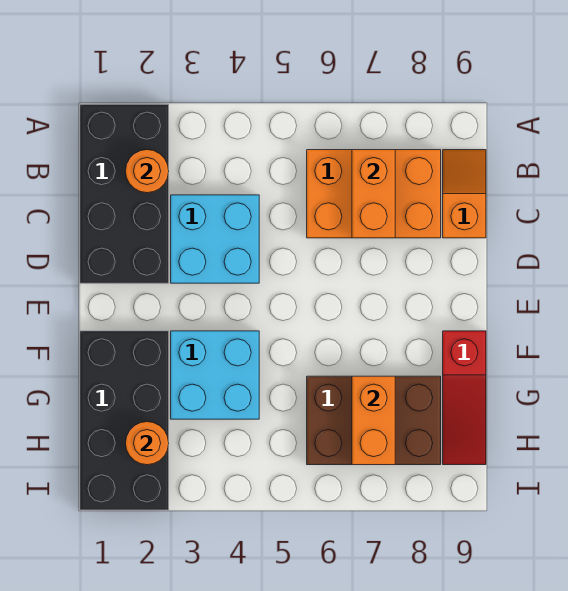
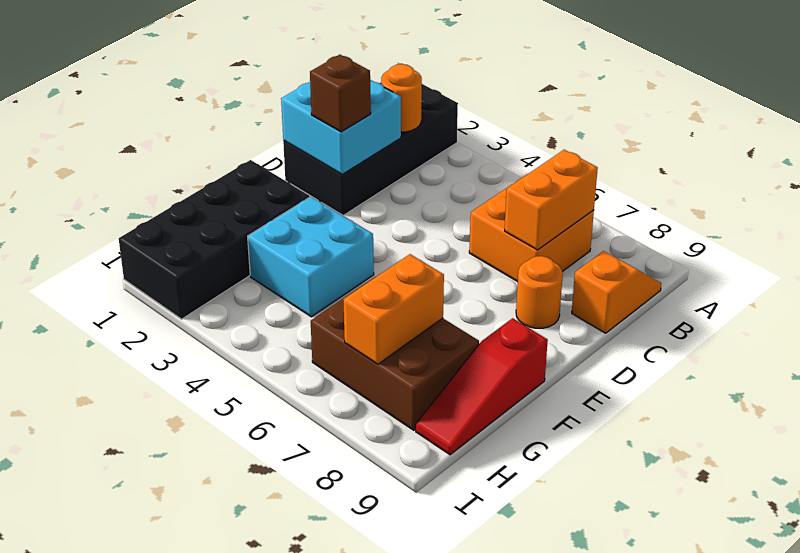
orange brick B6:C8 level 1 -> orange brick B6:C7 level 1
cyan brick C3:D4 level 1 -> cyan brick C1:D2 level 2
none -> brown brick D2 level 3
orange round brick H2 level 2 -> orange round brick D8 level 1

